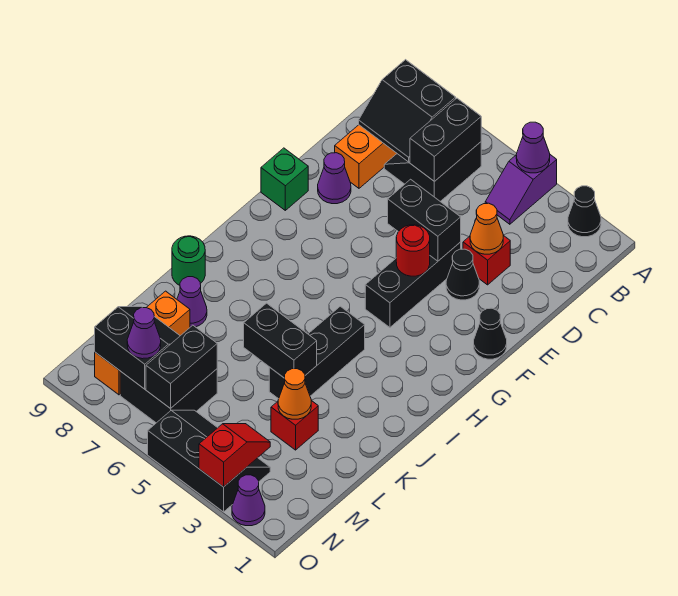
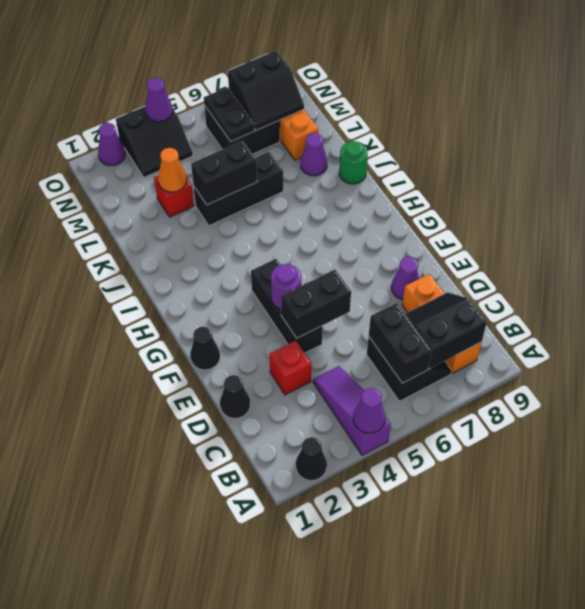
purple slope A4:B4 level 1 top A -> purple slope A4:C4 level 1 top A
orange cone D3 level 2 -> none
black cone E3 level 1 -> black cone D1 level 1
red round brick F4 level 2 -> purple round brick F4 level 2
green brick F9 level 1 -> none
black brick I4:K4 level 1 -> black brick K4:K6 level 1
black brick M6:N6 level 2 -> black plate M6:N6 level 2
black slope N3:O5 level 1 top O -> black slope N3:O4 level 1 top O
red slope N3:O3 level 2 top O -> none
purple cone N7 level 3 -> purple cone O4 level 2

